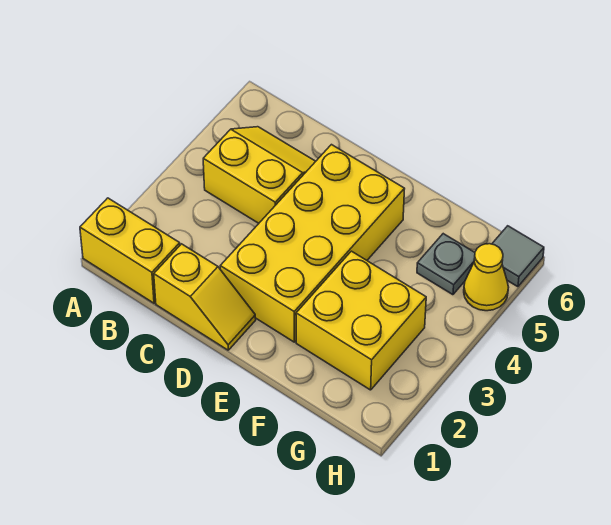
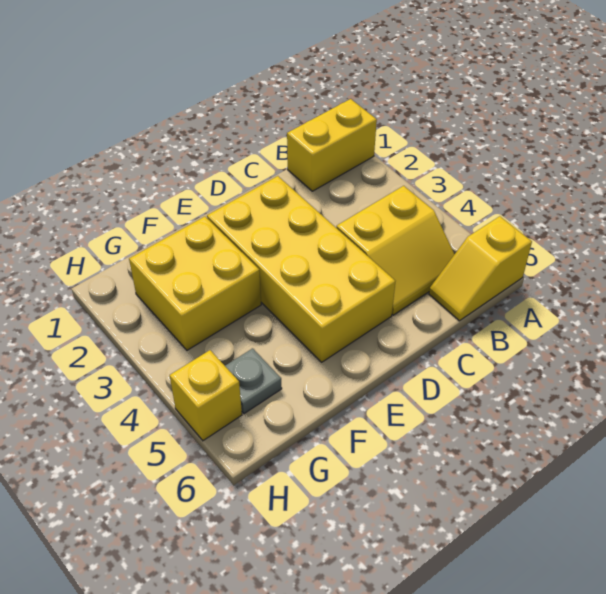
yellow slope C1:D1 level 1 top C -> yellow slope A6:B6 level 1 top A
yellow cone H5 level 1 -> yellow brick H5 level 1
grey tile H6 level 1 -> none

